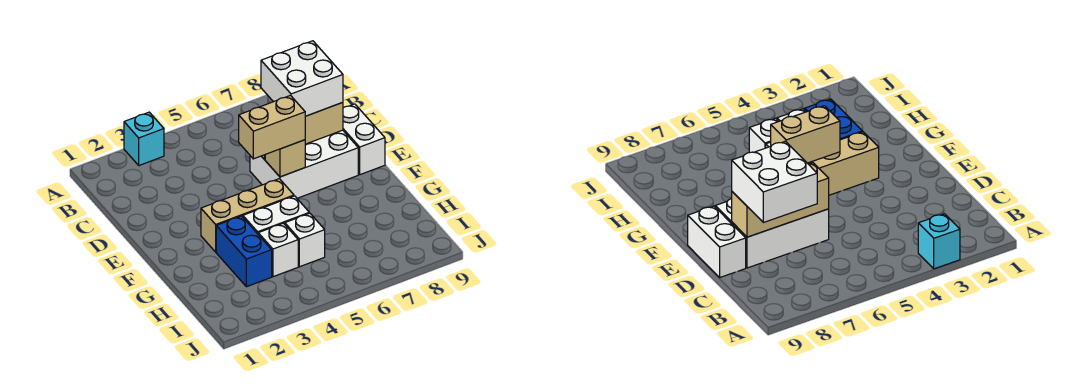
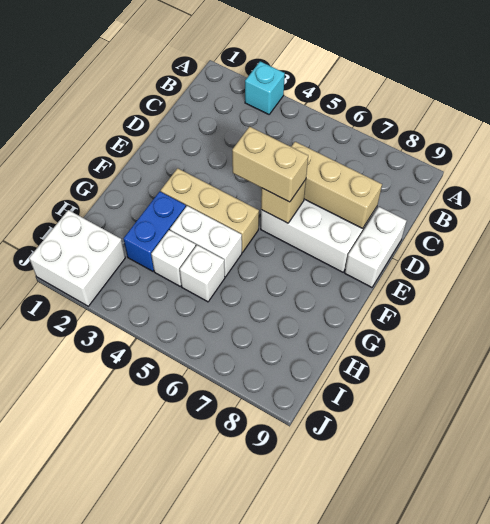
white brick C7:D8 level 3 -> white brick I1:J2 level 1

